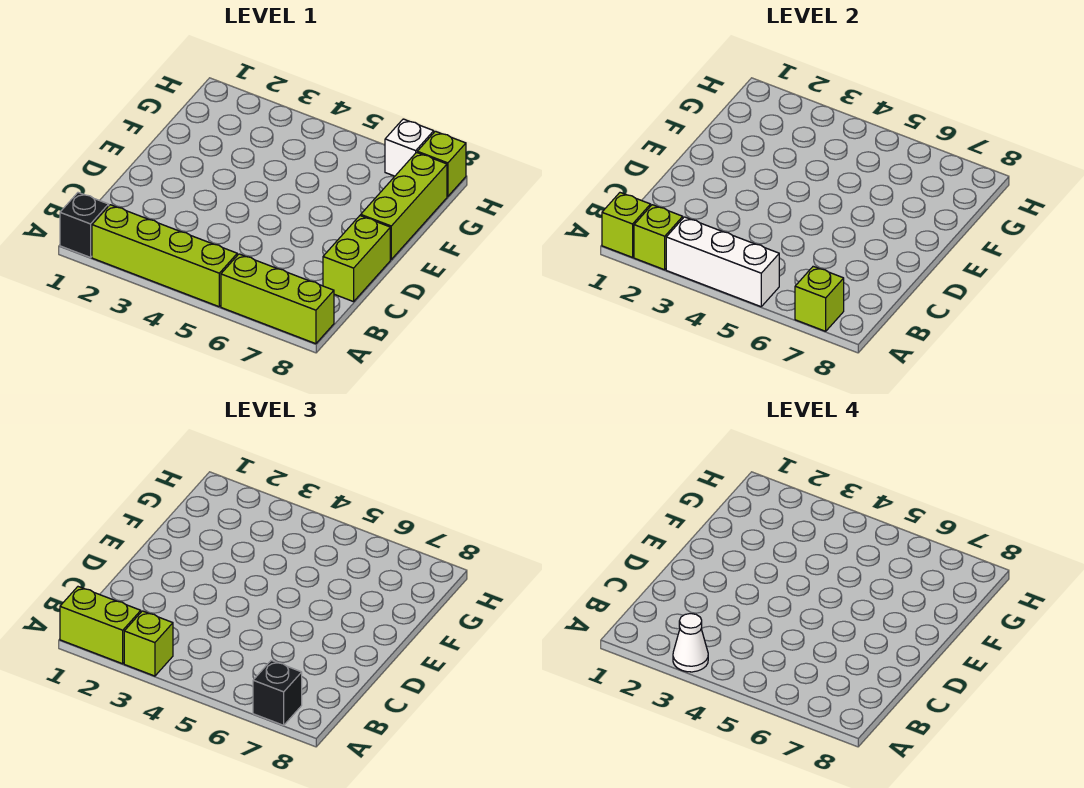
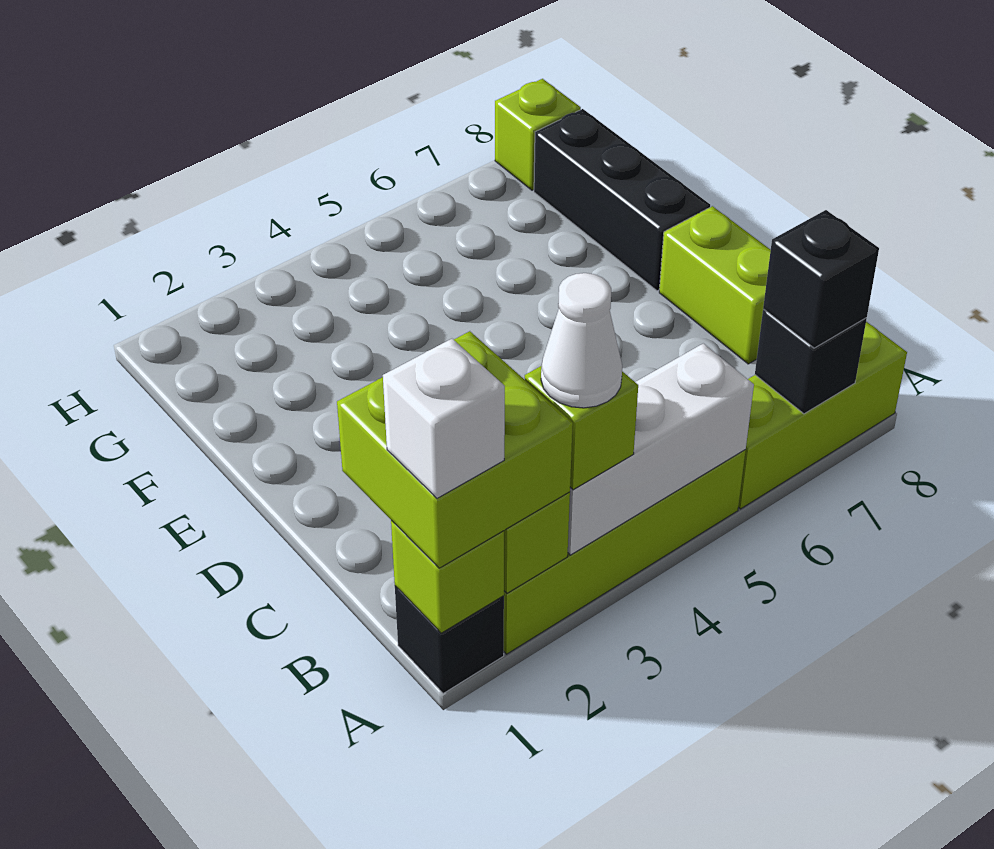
lime brick A1:A2 level 3 -> lime brick A1:B2 level 3
lime brick A7 level 2 -> black brick A7 level 2
lime brick E8:G8 level 1 -> black brick E8:G8 level 1
white brick H7 level 1 -> white brick A1 level 4

